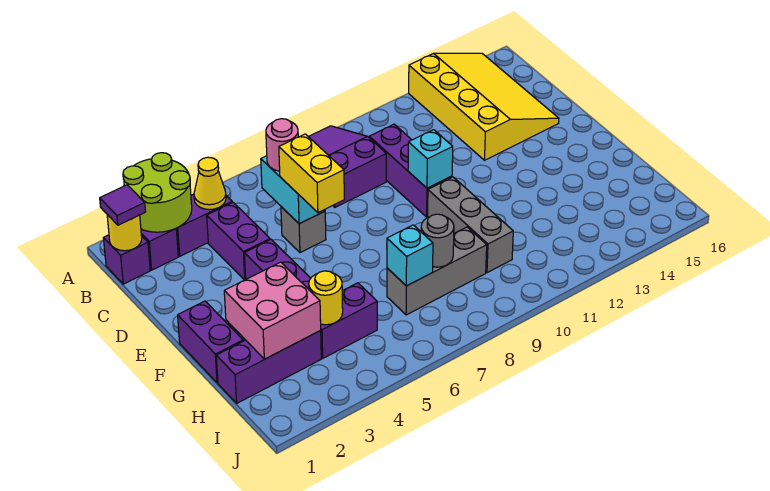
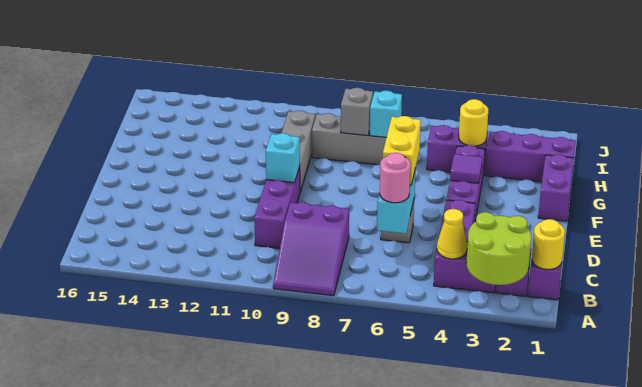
yellow slope A13:D15 level 1 top 13 -> none
purple tile B1 level 3 -> purple tile F4 level 2
pink brick G2:H3 level 2 -> none
grey round brick H8 level 2 -> grey brick H8 level 2

